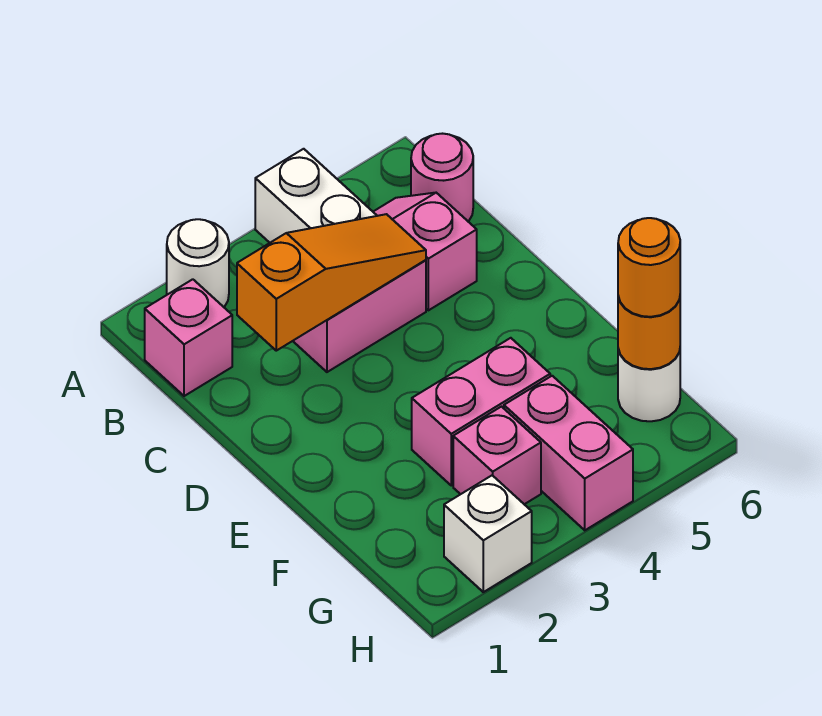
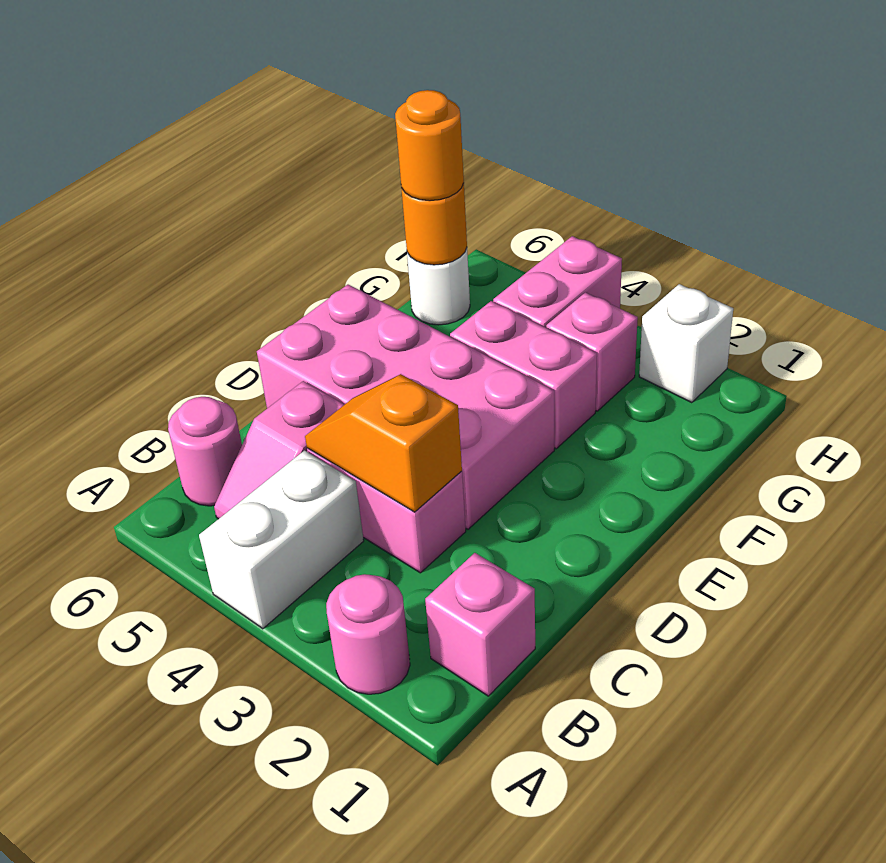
white round brick A2 level 1 -> pink round brick A2 level 1
orange slope C2:C4 level 2 top 2 -> orange slope C3:C4 level 2 top 3
none -> pink brick D3:E6 level 1

